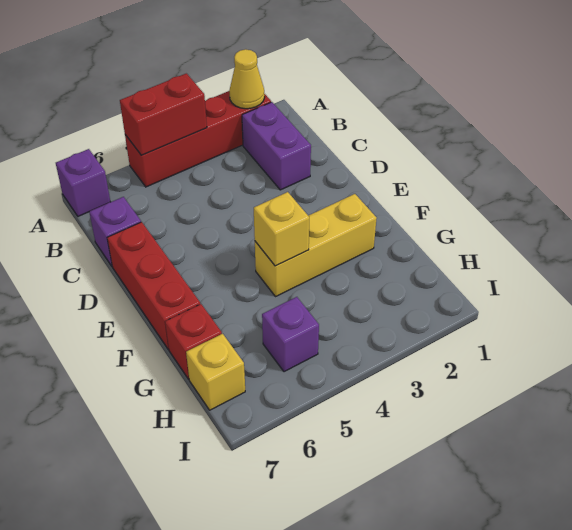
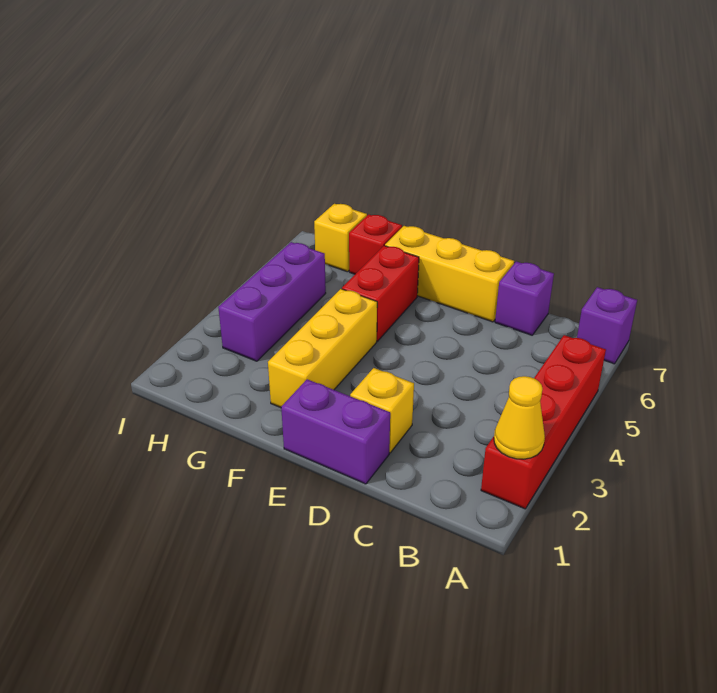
red brick A4:A5 level 2 -> red brick F5:F6 level 1
purple brick B2:C2 level 1 -> purple brick D1:E1 level 1
red brick D7:F7 level 1 -> yellow brick D7:F7 level 1
yellow brick F4 level 2 -> yellow brick D2 level 1
purple brick H5 level 1 -> purple brick H3:H5 level 1

